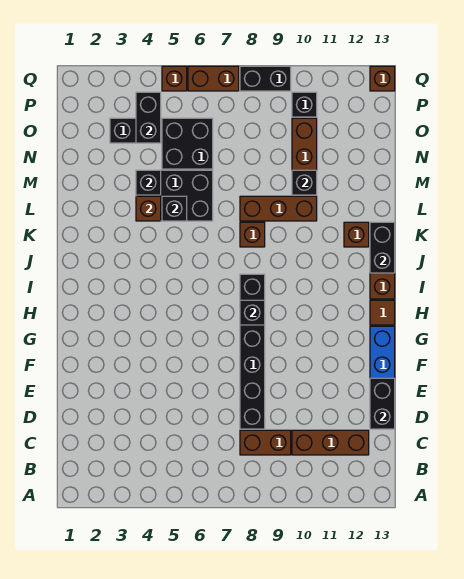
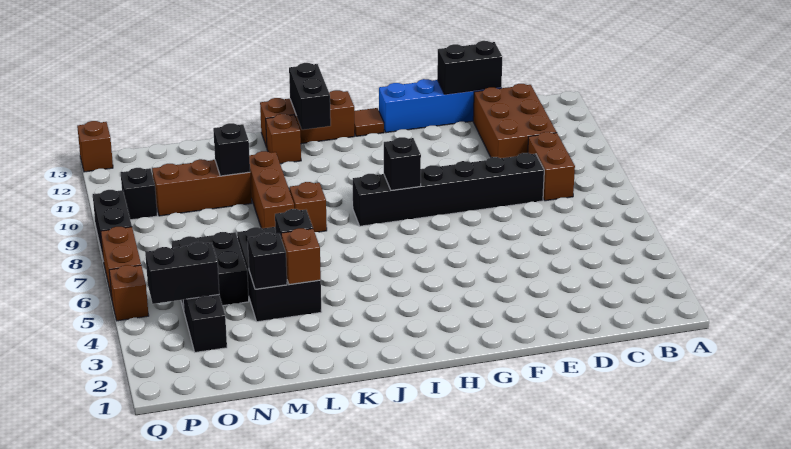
brown brick C10:C12 level 1 -> brown brick C10:D12 level 1
black brick J13:K13 level 2 -> black brick J12:J13 level 2

